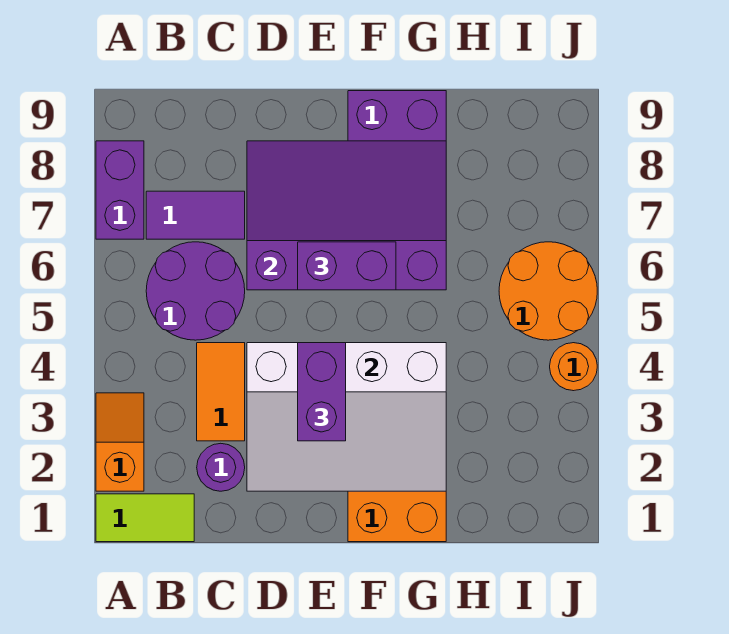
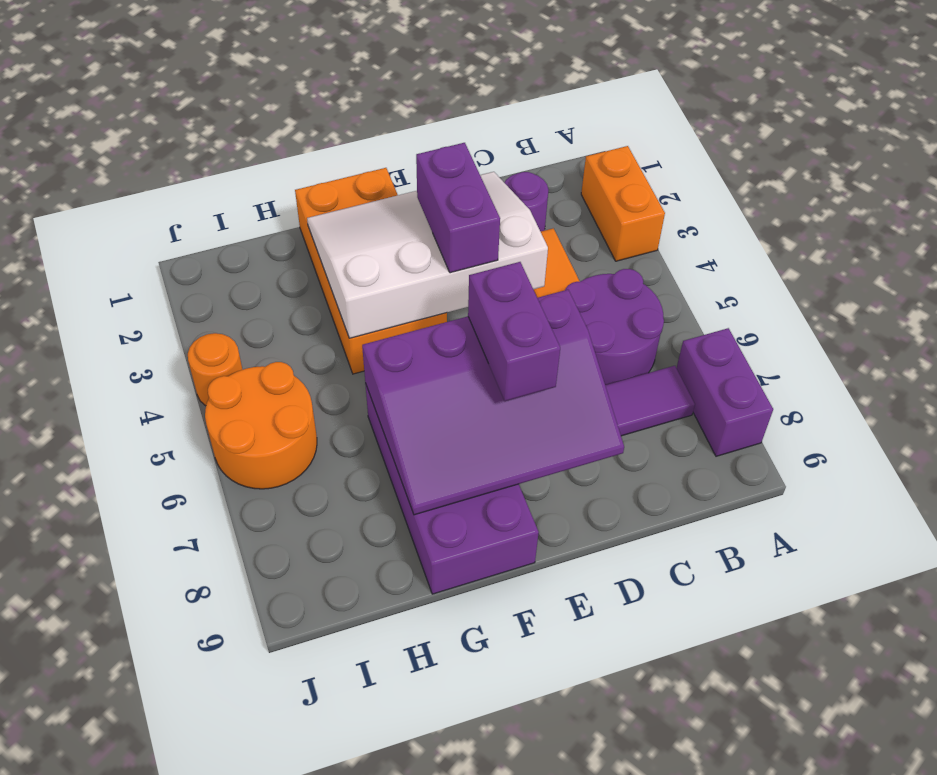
lime tile A1:B1 level 1 -> none
orange slope A2:A3 level 1 top 2 -> orange brick A2:A3 level 1
purple brick E6:F6 level 3 -> purple brick E6:E7 level 3

